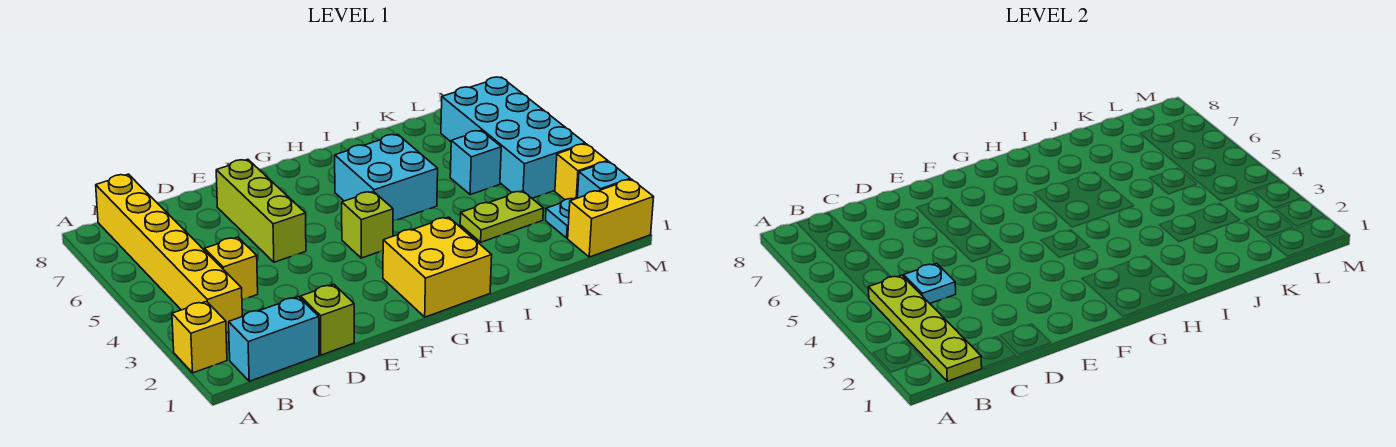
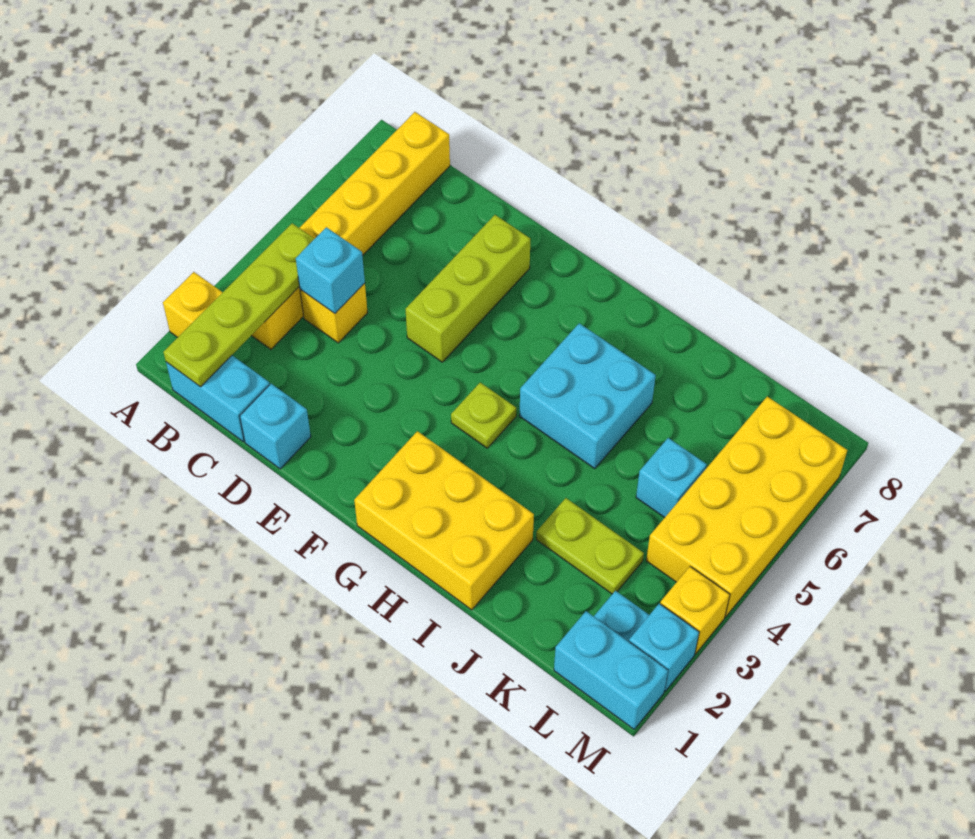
cyan plate C4 level 2 -> cyan brick C4 level 2
lime brick D1 level 1 -> cyan brick D1 level 1
yellow brick G1:H2 level 1 -> yellow brick G1:I2 level 1
lime brick G4 level 1 -> lime plate G4 level 1
yellow brick L1:M1 level 1 -> cyan brick L1:M1 level 1
cyan brick L4:M7 level 1 -> yellow brick L4:M7 level 1

